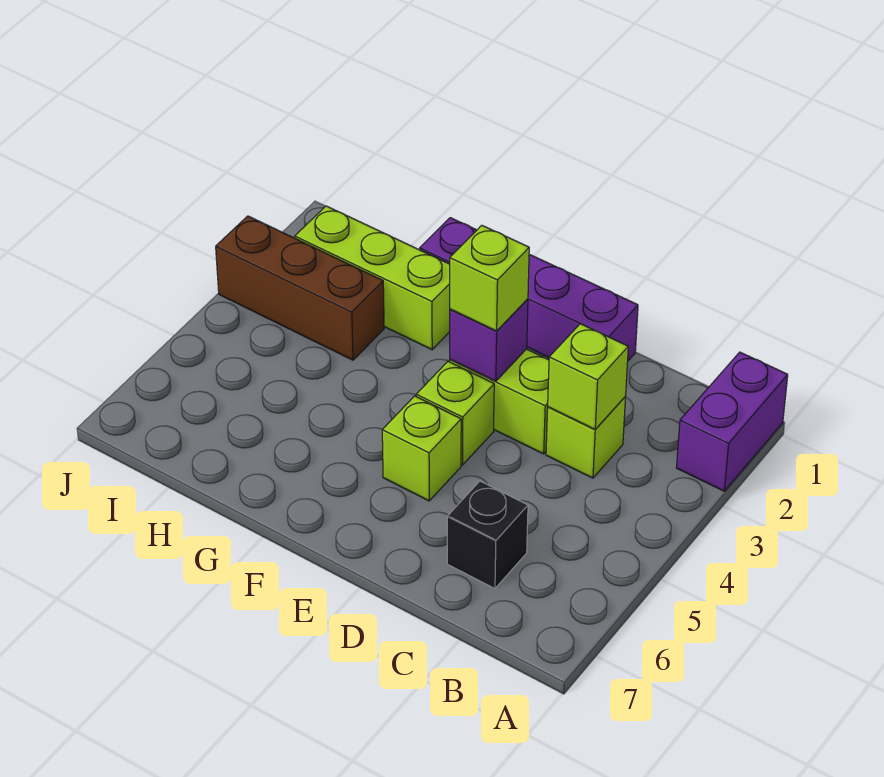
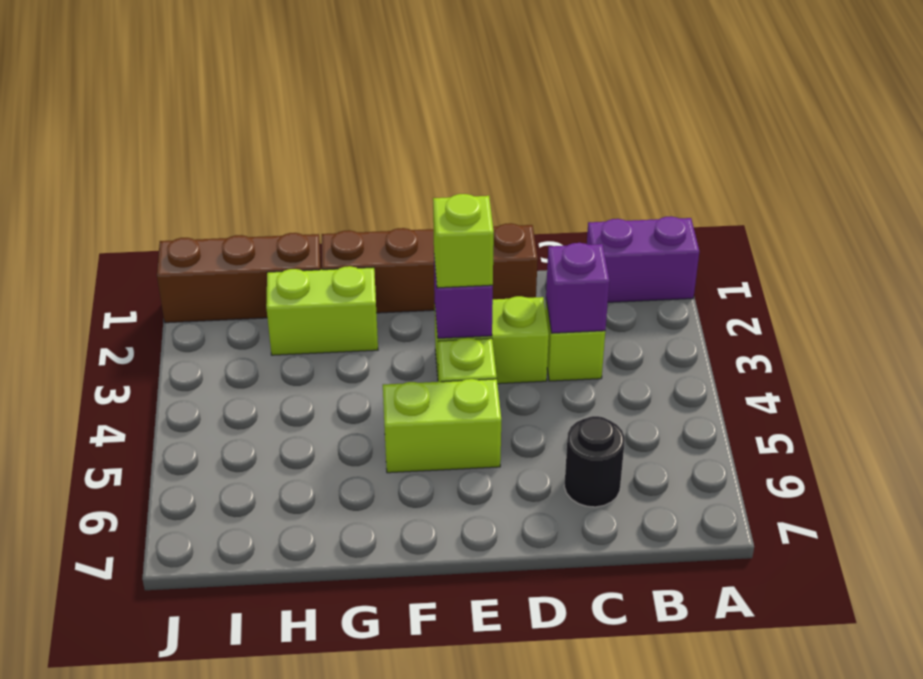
purple brick A1:A2 level 1 -> purple brick A1:B1 level 1
lime brick C3 level 2 -> purple brick C3 level 2
black brick C6 level 1 -> black round brick C6 level 1
purple brick D1:G1 level 1 -> brown brick D1:G1 level 1
lime brick E5 level 1 -> lime brick E5:F5 level 1
lime brick G2:I2 level 1 -> lime brick G2:H2 level 1
brown brick H3:J3 level 1 -> brown brick H1:J1 level 1

